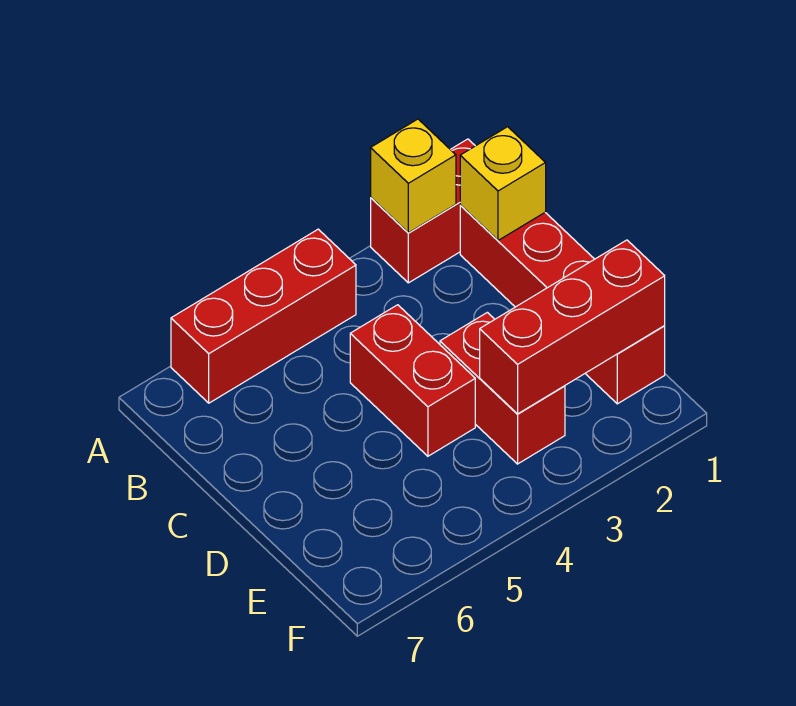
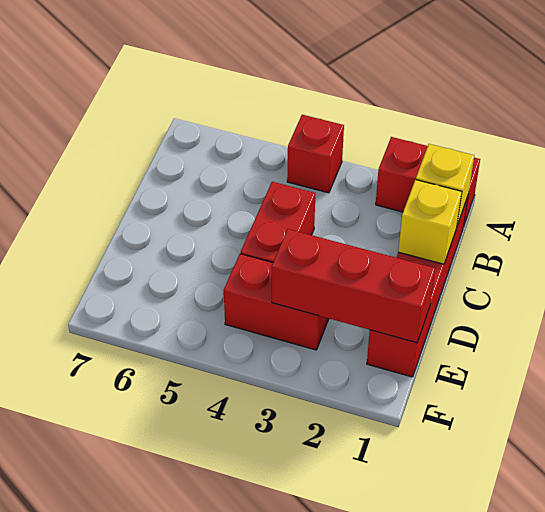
yellow brick A2 level 2 -> yellow brick C1 level 2
red brick A4:A6 level 1 -> red brick A4 level 1
red brick D3:E3 level 1 -> red brick E3:E4 level 1

